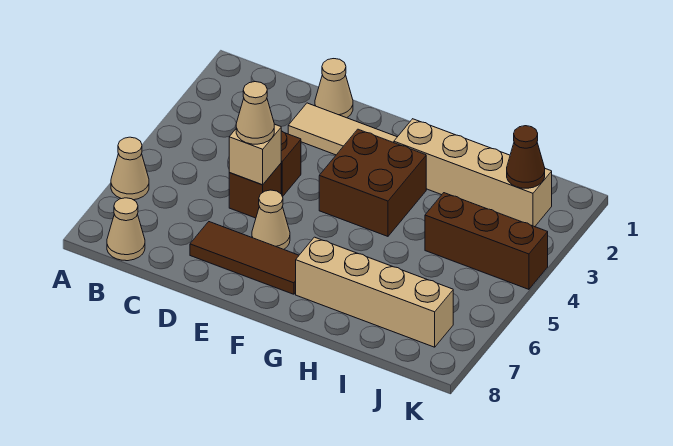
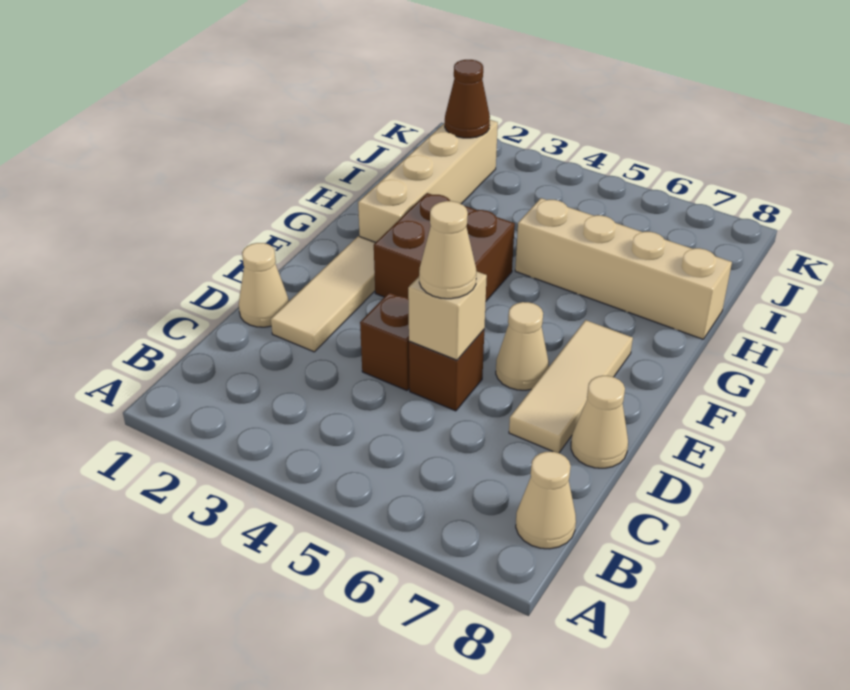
tan cone A6 level 1 -> tan cone D8 level 1
brown tile D7:F7 level 1 -> tan tile D7:F7 level 1
tan brick G7:J7 level 1 -> tan brick H5:H8 level 1
brown brick I4:K4 level 1 -> none

